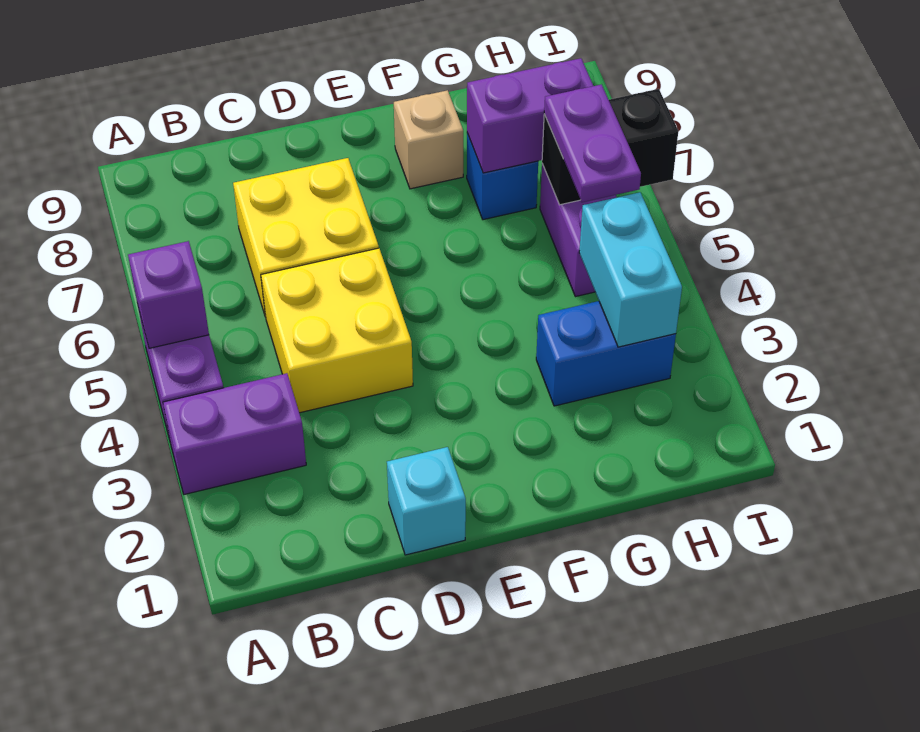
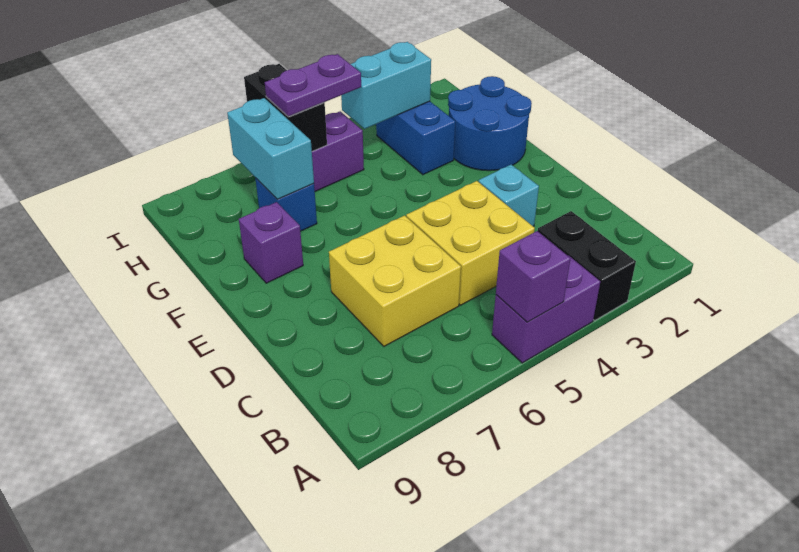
purple brick A3:B3 level 1 -> black brick A3:B3 level 1
cyan brick D1 level 1 -> cyan brick D3 level 1
none -> blue round brick F1:G2 level 1
tan brick F8 level 1 -> purple brick F8 level 1
purple brick G7:H7 level 2 -> cyan brick G7:H7 level 2

